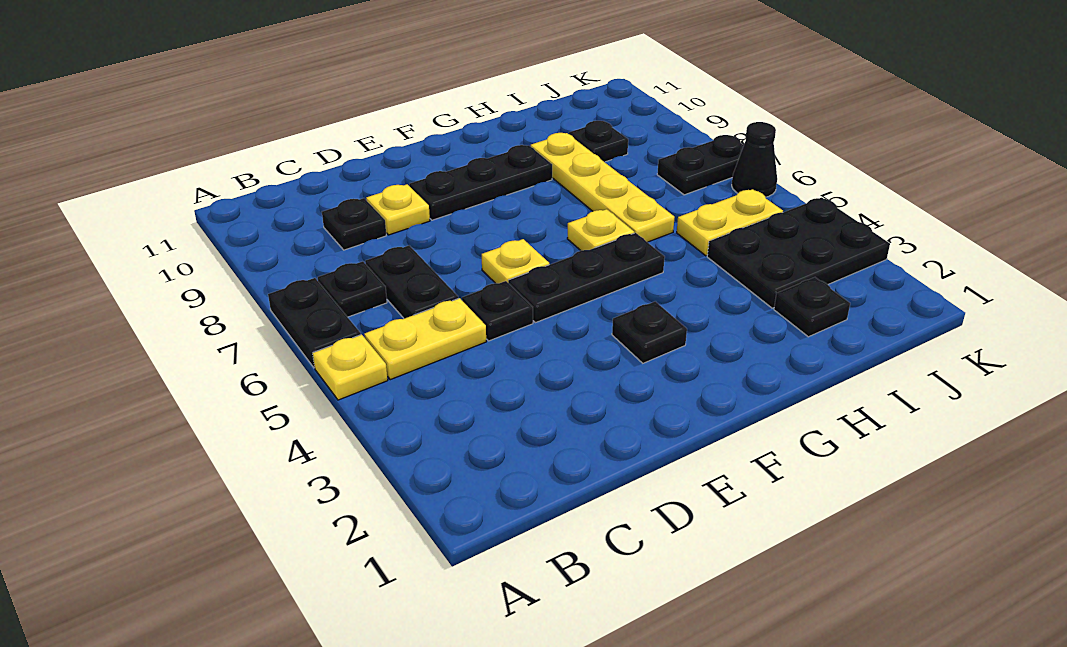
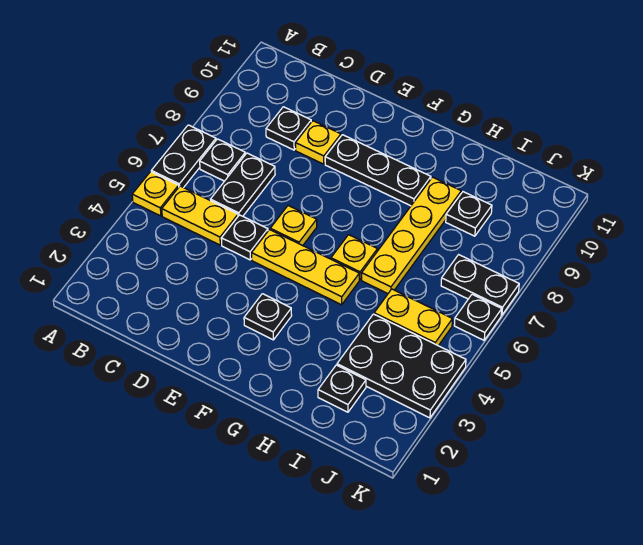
black plate E5:G5 level 1 -> yellow plate E5:G5 level 1
black cone K6 level 1 -> black plate K6 level 1

